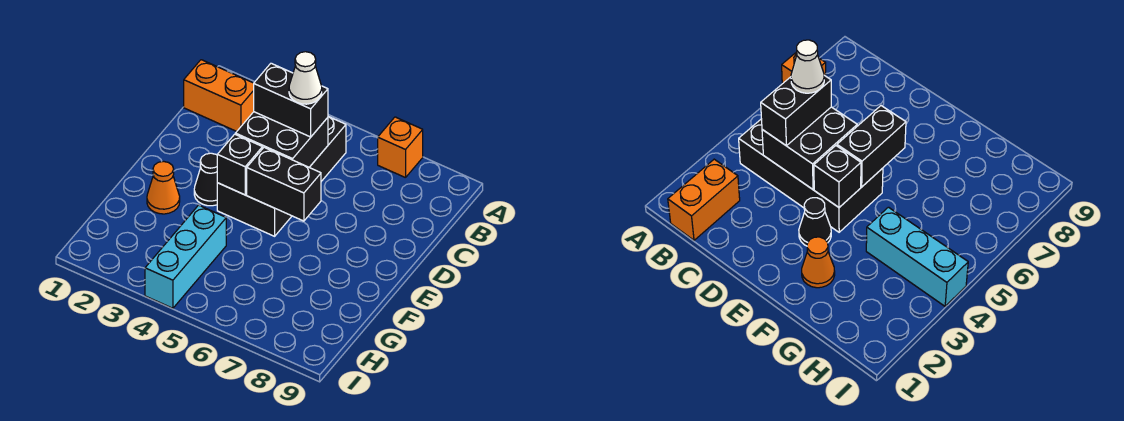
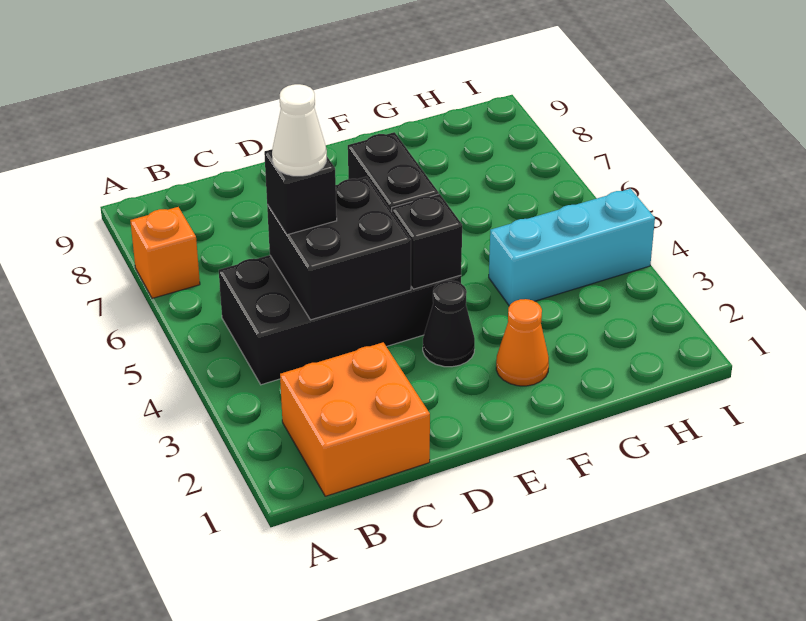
orange brick B1:B2 level 1 -> orange brick B1:C2 level 1
black brick C4:C5 level 3 -> black brick C5 level 3

